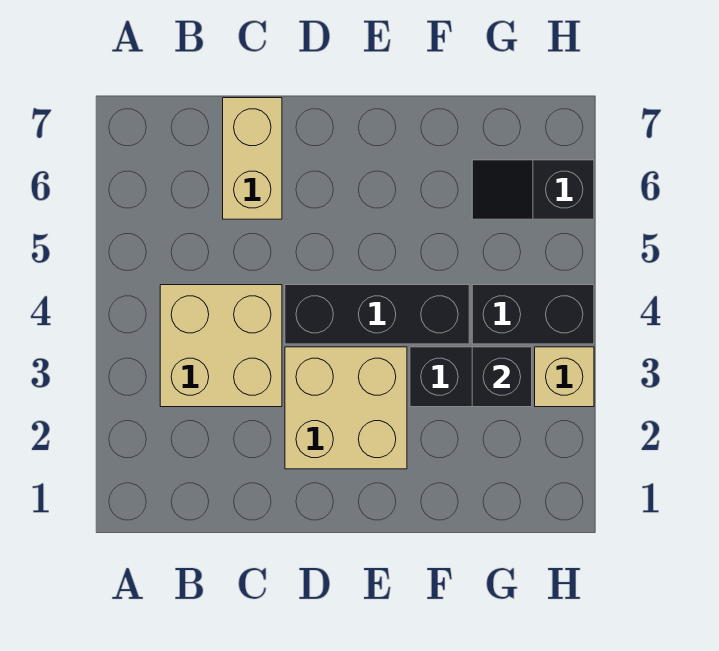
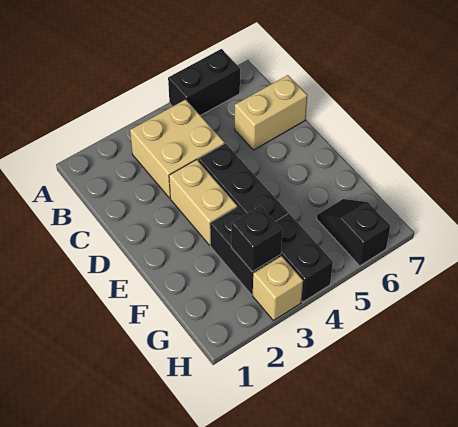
none -> black brick A5:A6 level 1
tan brick D2:E3 level 1 -> tan brick D3:E3 level 1

